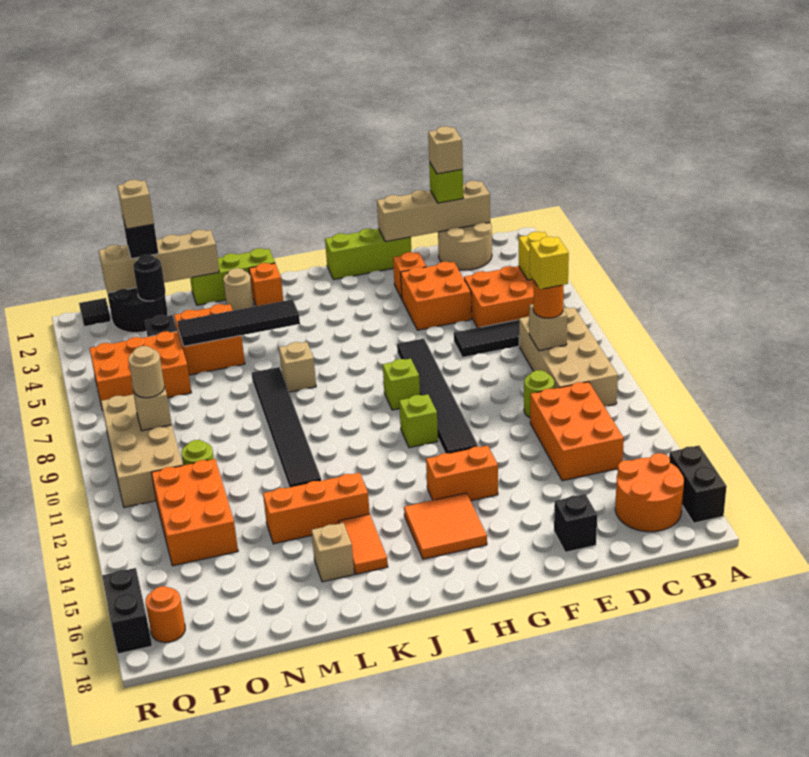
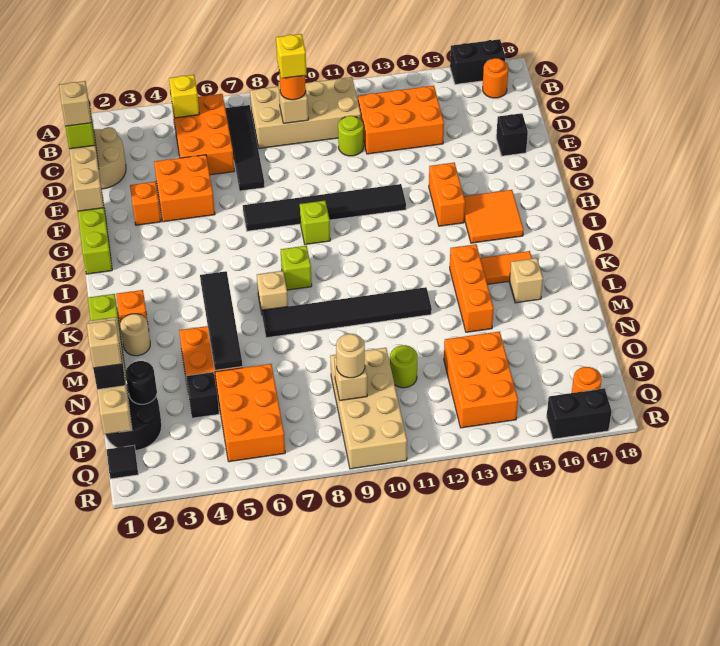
orange round brick B16:C17 level 1 -> orange round brick B17 level 1
lime brick H11 level 1 -> lime brick J8 level 1
orange brick O12:P14 level 1 -> orange brick O13:Q14 level 1
tan brick P8:Q11 level 1 -> tan brick O9:R10 level 1

